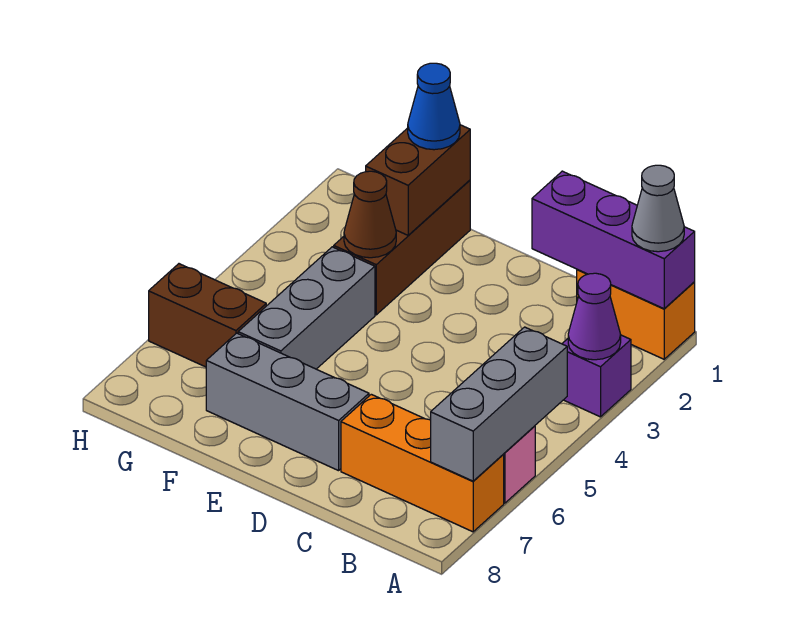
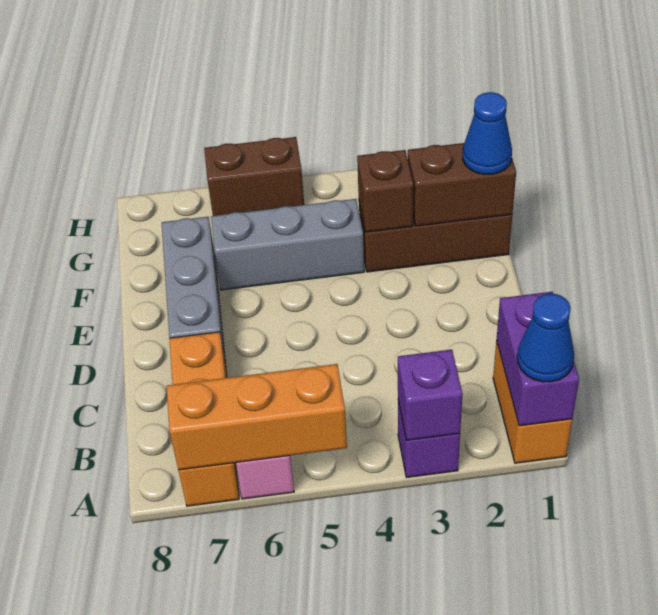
purple brick A1:C1 level 2 -> purple brick A1:B1 level 2
grey cone A1 level 3 -> blue cone A1 level 3
purple cone A3 level 2 -> purple brick A3 level 2
grey brick A5:A7 level 2 -> orange brick A5:A7 level 2
brown cone F3 level 2 -> brown brick F3 level 2
brown brick G6:H6 level 1 -> brown brick H5:H6 level 1

